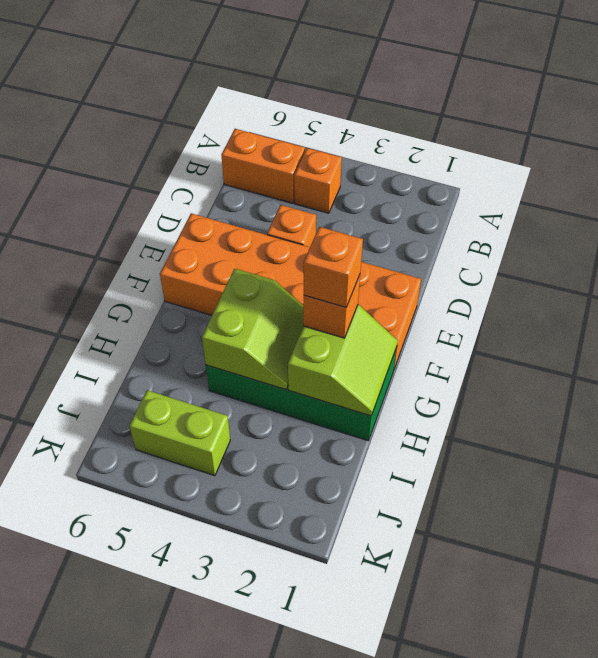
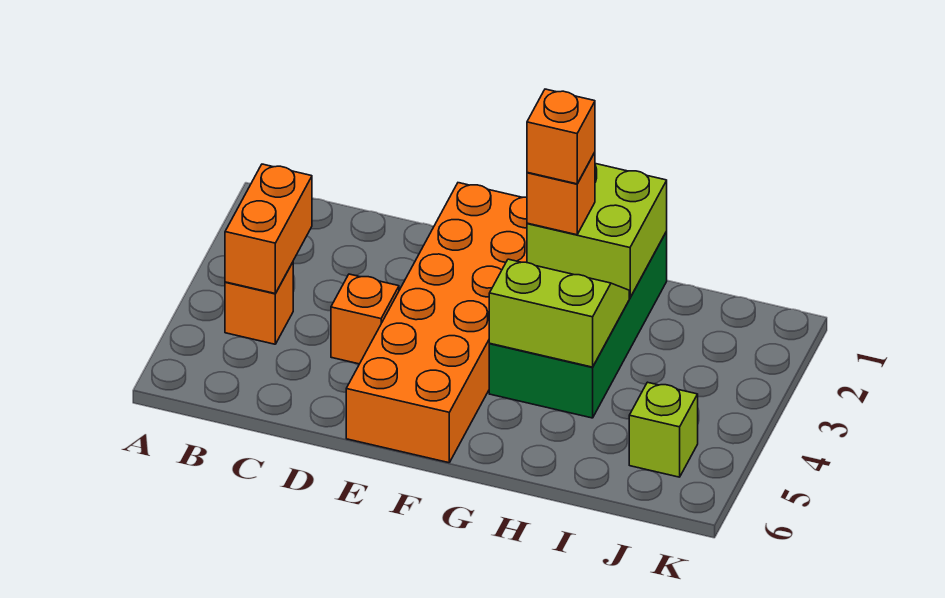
orange brick B5:B6 level 1 -> orange brick B3:B4 level 2
lime slope G1:H2 level 2 top 2 -> lime brick G1:H2 level 2
lime brick J4:J5 level 1 -> lime brick J5 level 1

